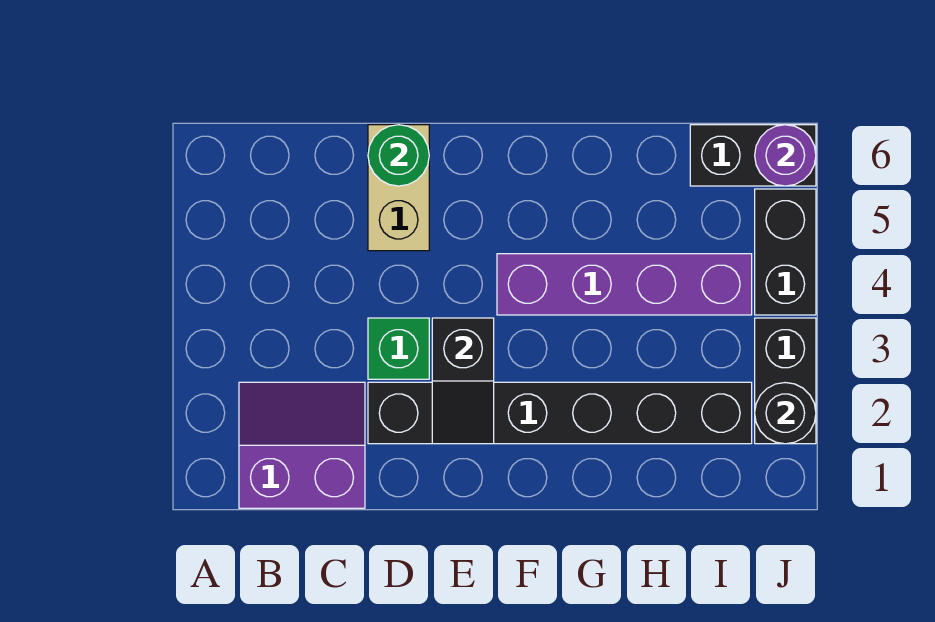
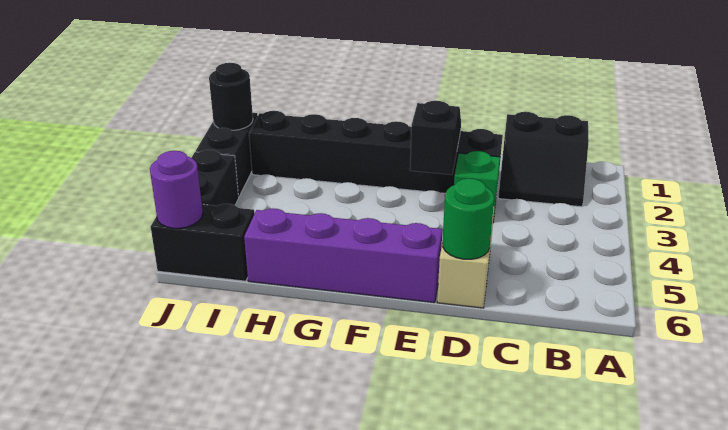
purple slope B1:C2 level 1 top 1 -> black slope B1:C2 level 1 top 1
purple brick F4:I4 level 1 -> purple brick E6:H6 level 1

